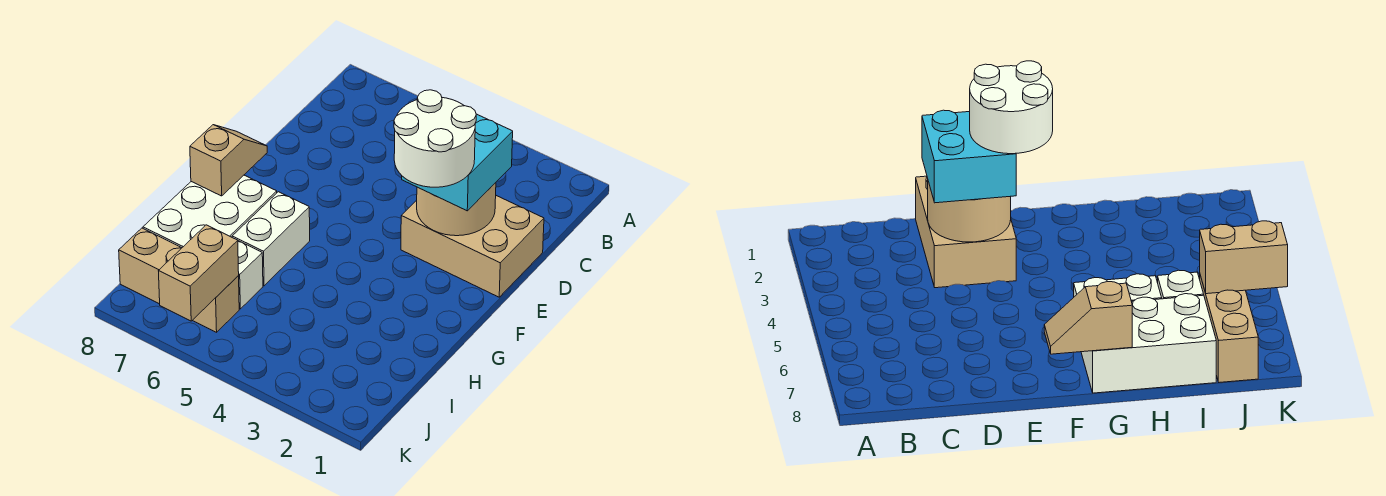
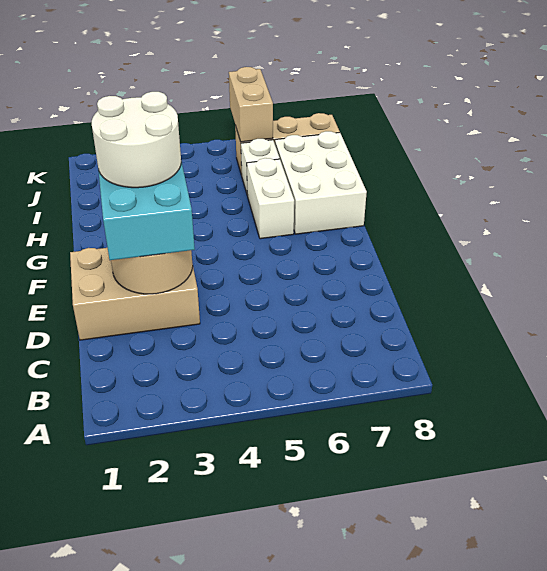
tan slope F8:G8 level 2 top G -> none

